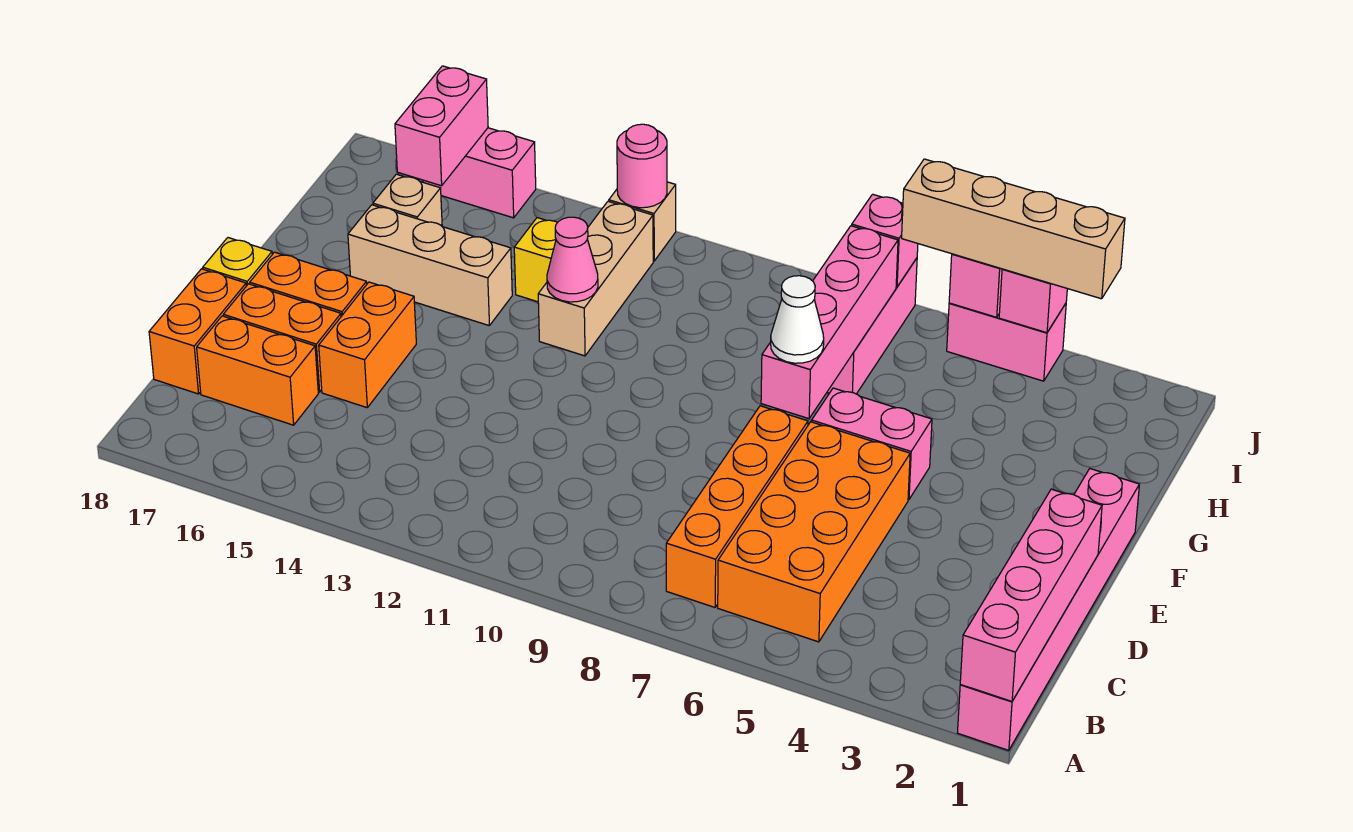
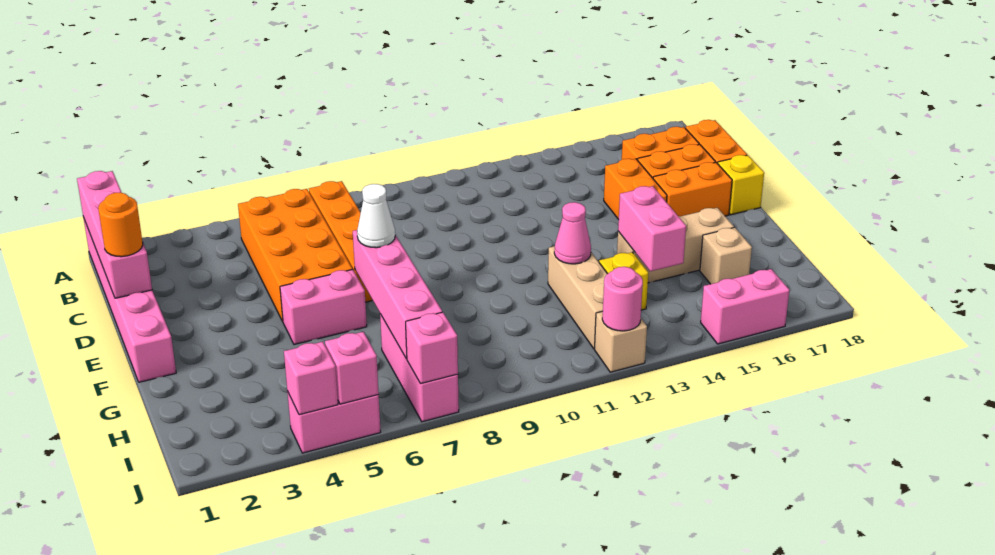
none -> orange round brick D1 level 3
pink brick I16:J16 level 2 -> pink brick G14:H14 level 2
tan brick J3:J6 level 3 -> none

